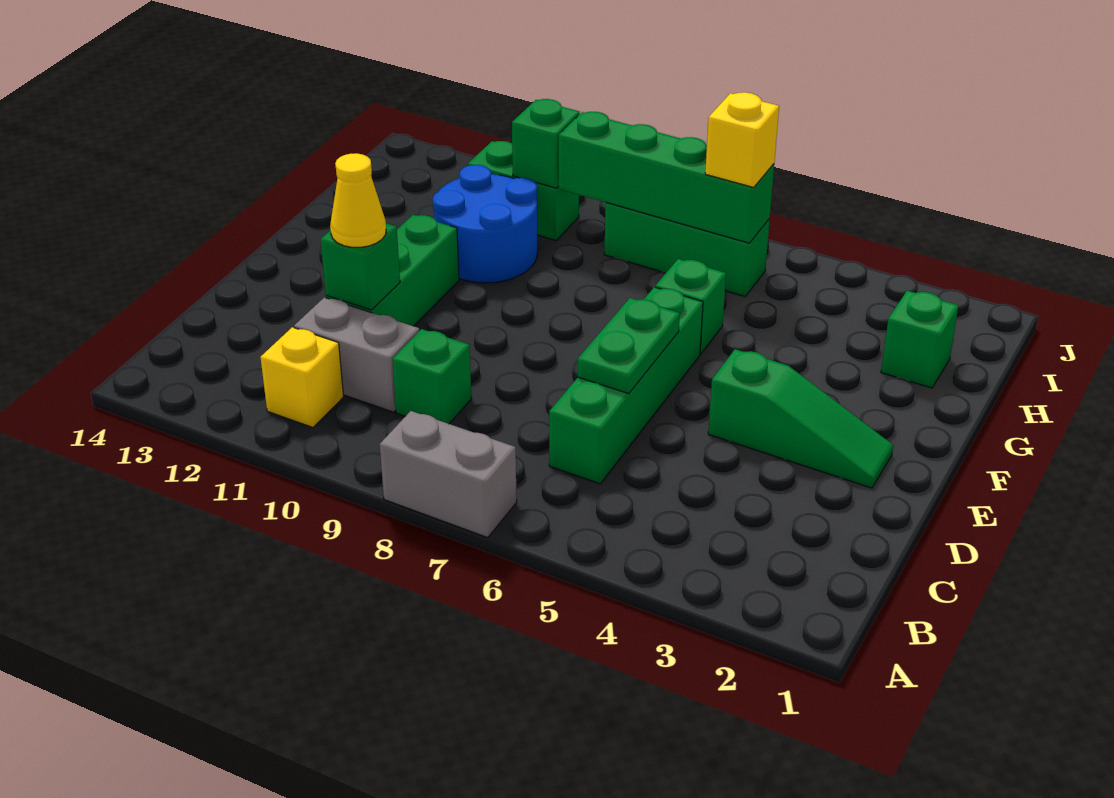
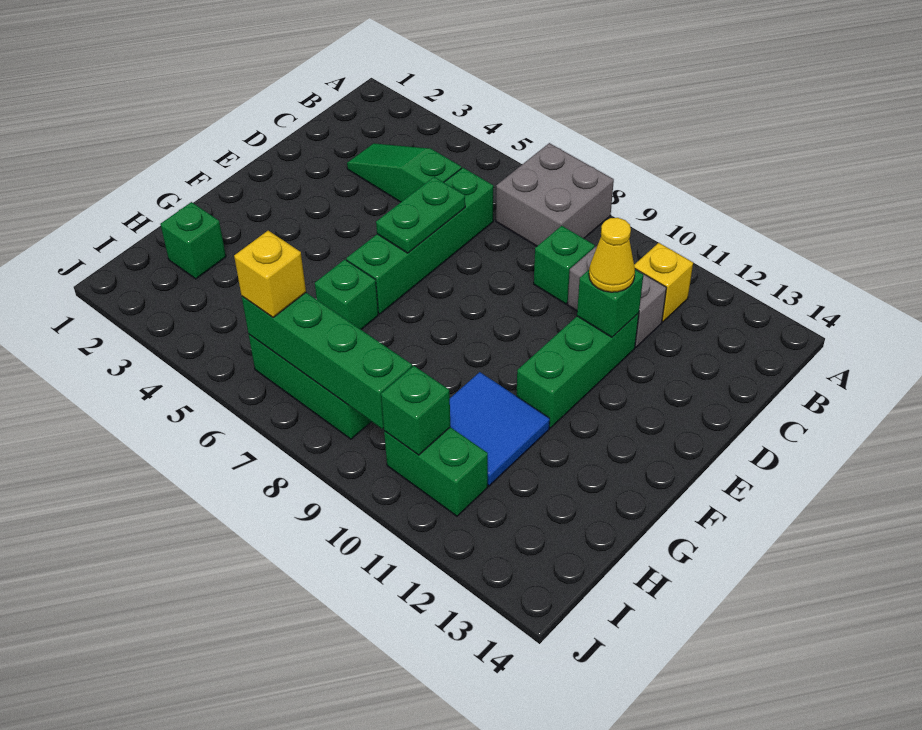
grey brick A7:A8 level 1 -> grey brick A7:B8 level 1
green slope E2:E4 level 1 top 4 -> green slope C3:C5 level 1 top 5
blue round brick G10:H11 level 1 -> blue tile G10:H11 level 1

